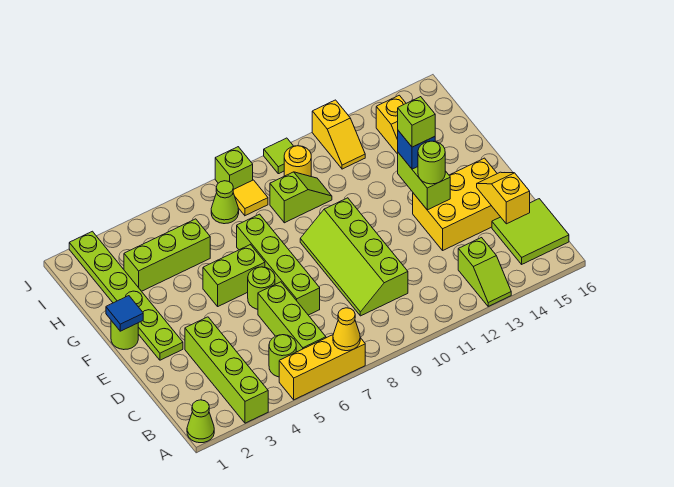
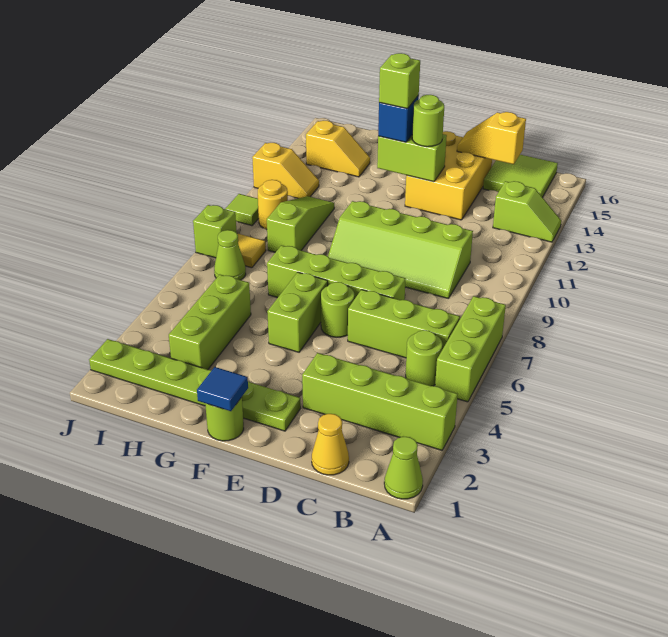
yellow brick A5:A7 level 1 -> lime brick A5:A7 level 1
yellow cone A7 level 2 -> yellow cone C1 level 1
lime slope H9:H10 level 1 top 9 -> lime slope H9:H11 level 1 top 9

